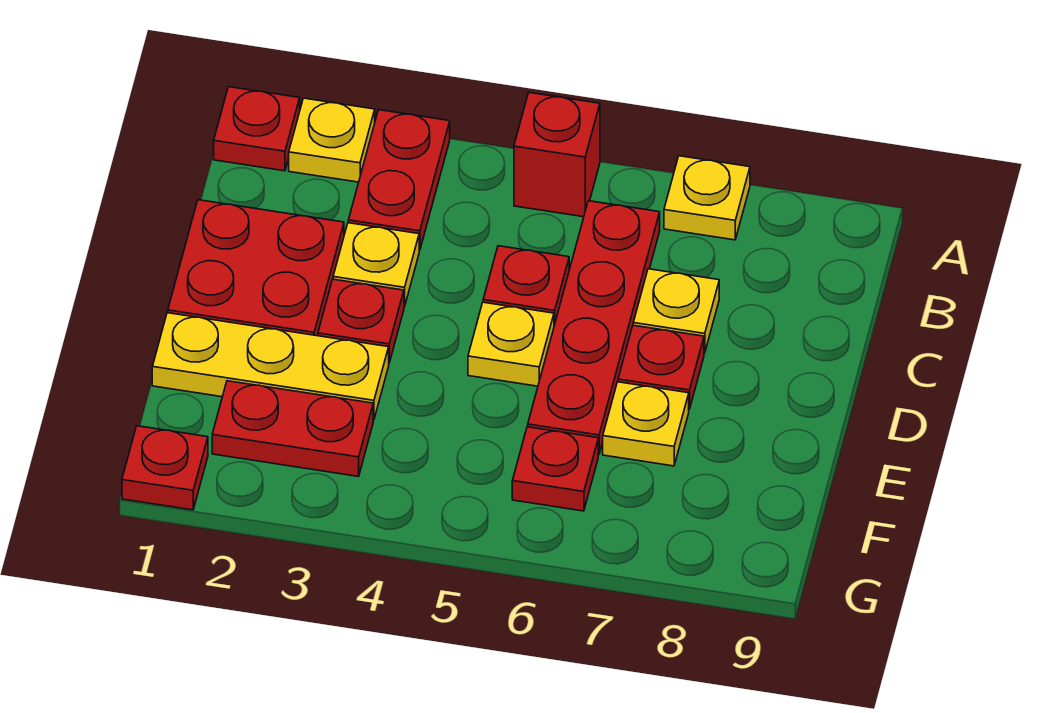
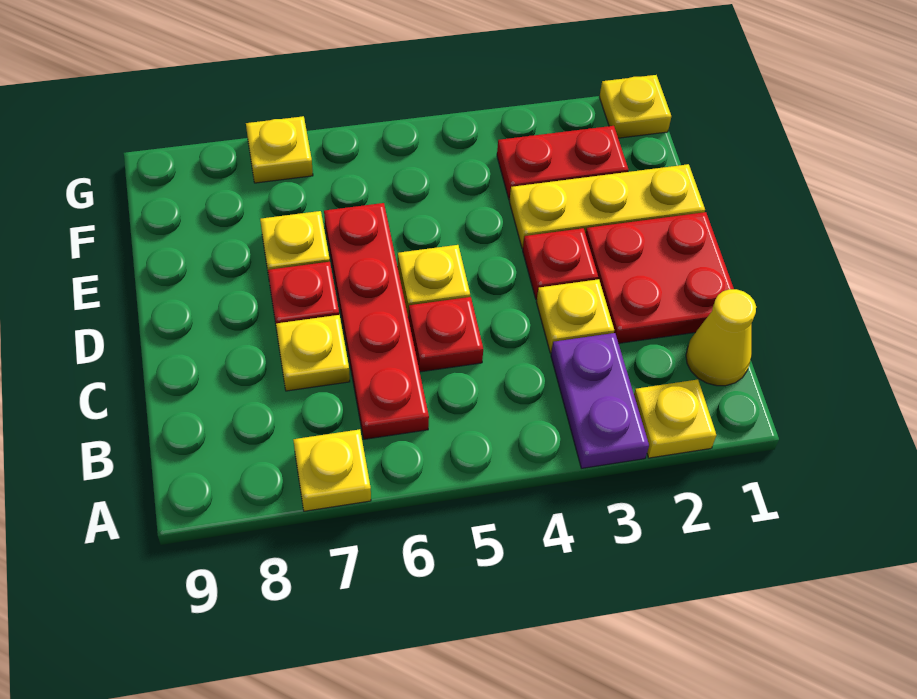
red plate A1 level 1 -> none
red plate A3:B3 level 1 -> purple plate A3:B3 level 1
red brick A5 level 1 -> none
none -> yellow cone B1 level 1
red plate F6 level 1 -> none
red plate G1 level 1 -> yellow plate G1 level 1
none -> yellow plate G7 level 1

